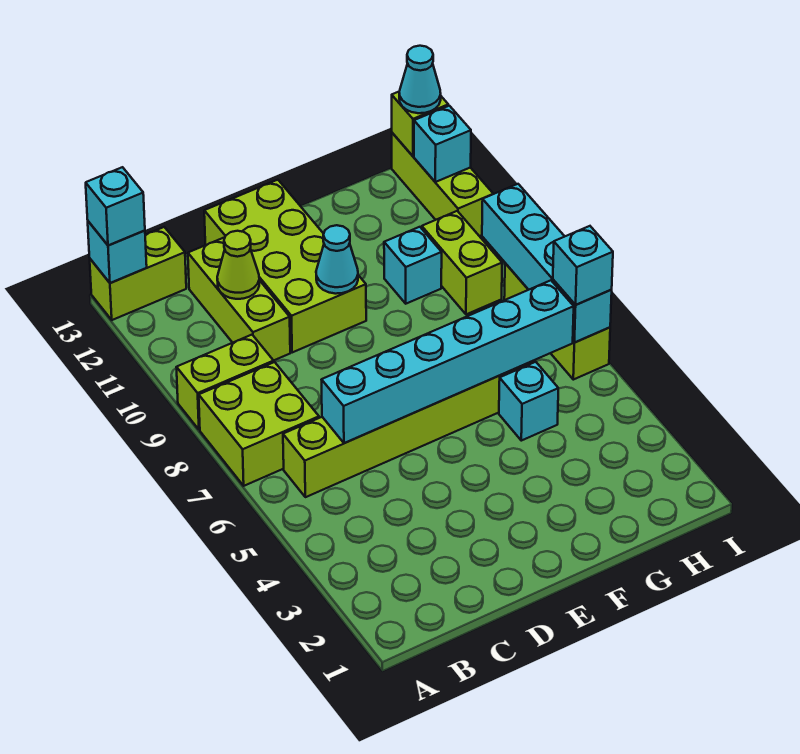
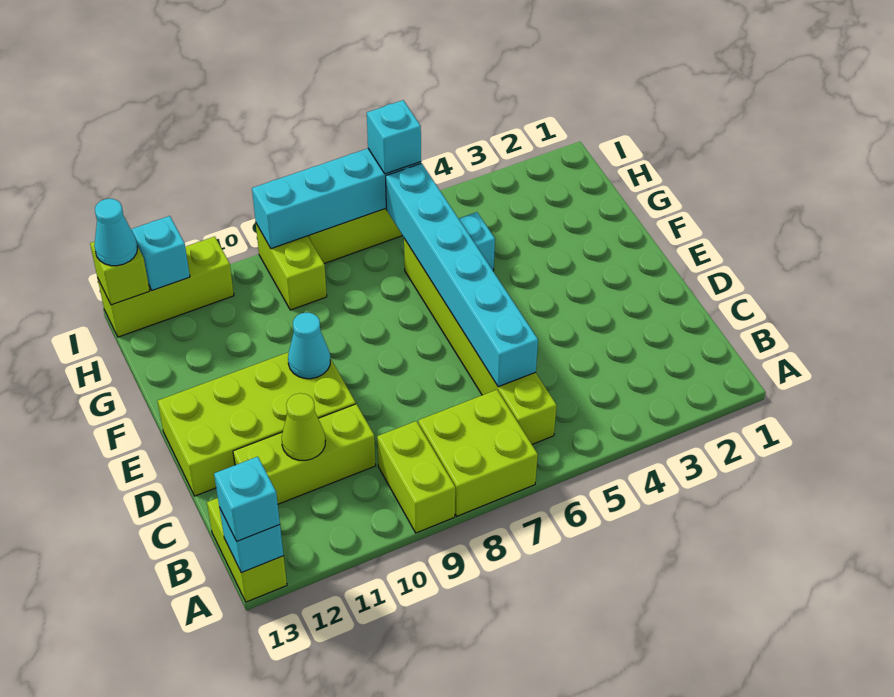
cyan brick G10 level 1 -> none
lime brick H9:H10 level 1 -> lime brick H9:I9 level 1

